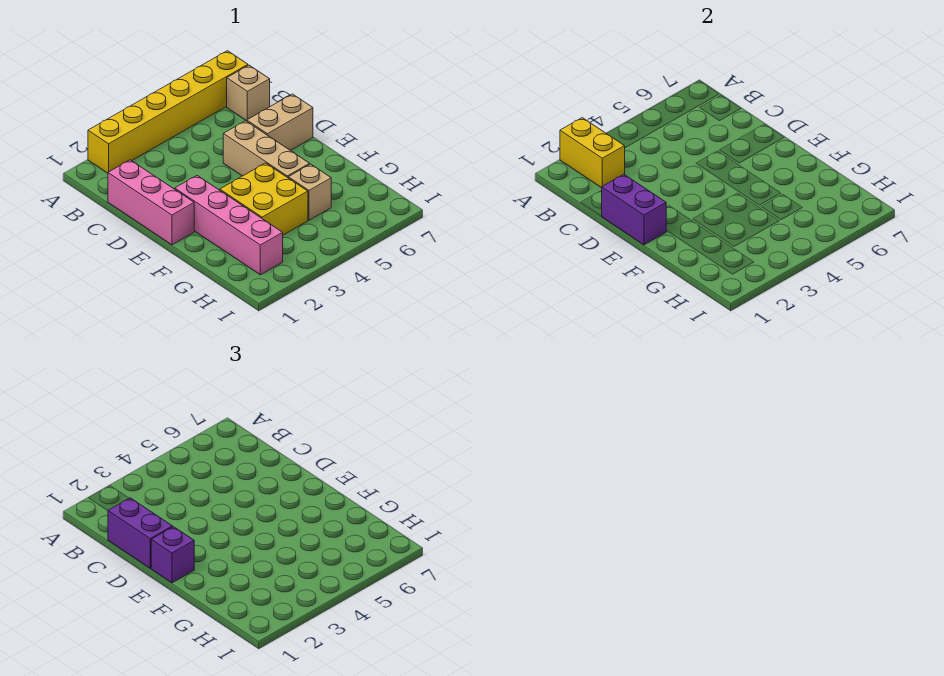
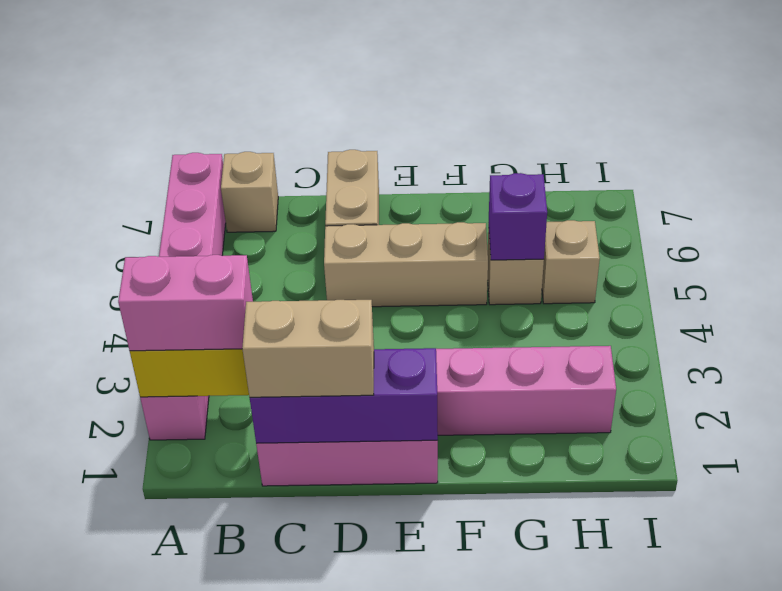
yellow brick A2:A7 level 1 -> pink brick A2:A7 level 1
none -> pink brick A2:B2 level 3
purple brick C1:D1 level 3 -> tan brick C1:D1 level 3
purple brick D1:E1 level 2 -> purple brick C1:E1 level 2
purple brick E1 level 3 -> purple brick G5 level 2
yellow brick F3:G4 level 1 -> none
none -> tan brick H5 level 1

